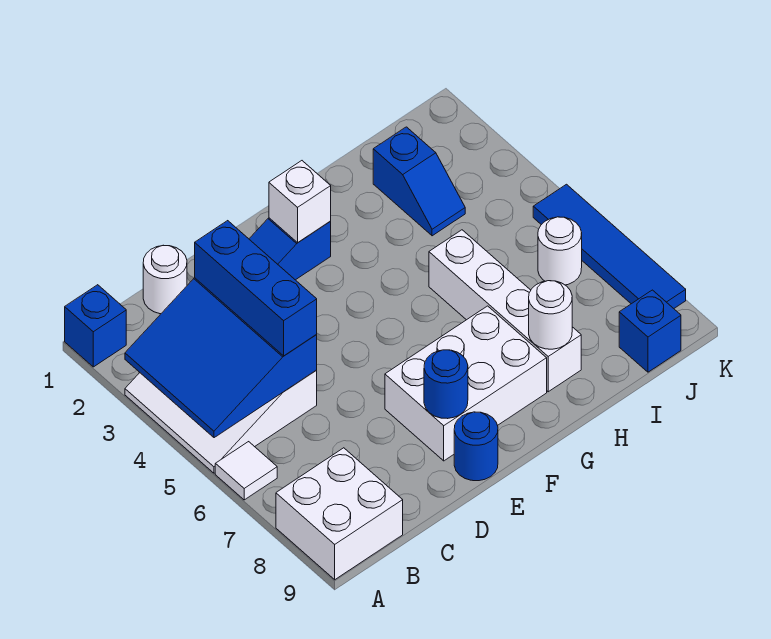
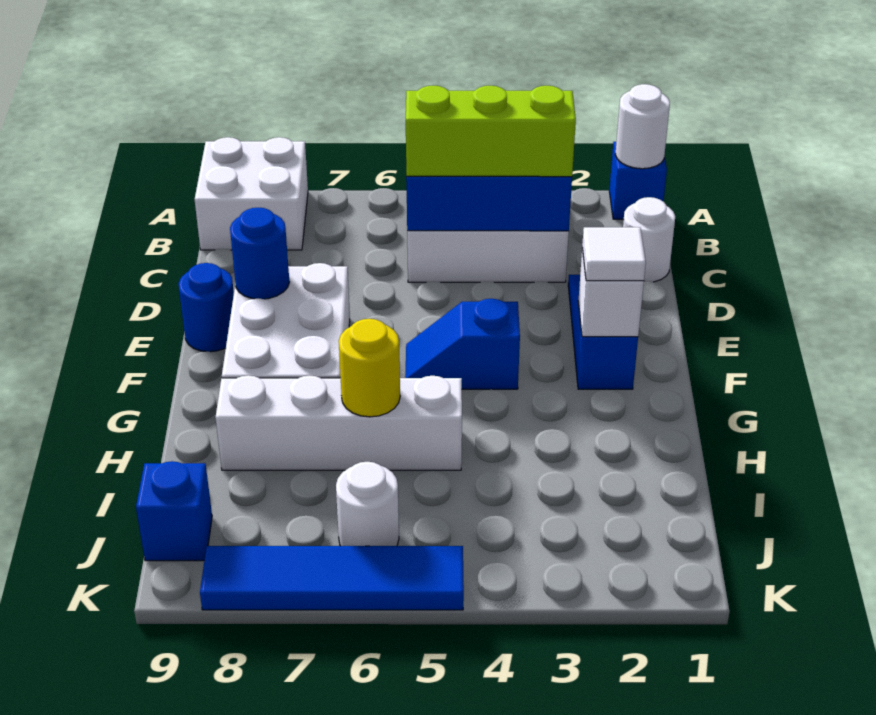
white tile A6 level 1 -> white tile F2 level 3
blue brick C3:C5 level 3 -> lime brick C3:C5 level 3
none -> yellow round brick H6 level 2
white round brick H8 level 2 -> white round brick A1 level 2
blue slope I2:I3 level 1 top 2 -> blue slope F4:F5 level 1 top 4

